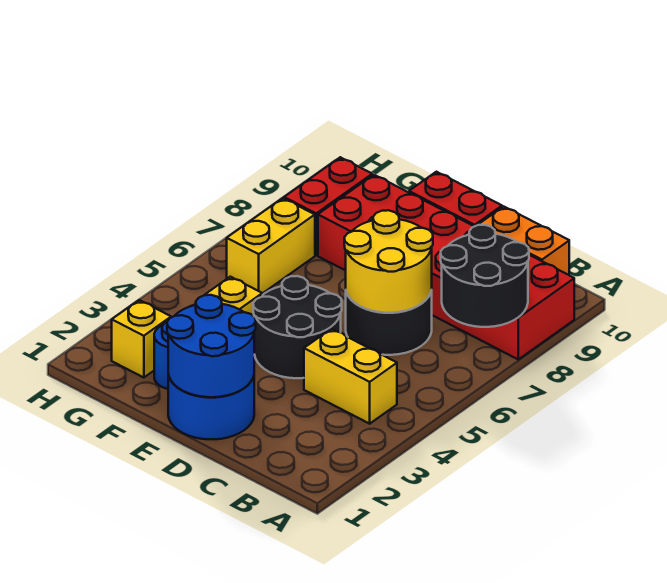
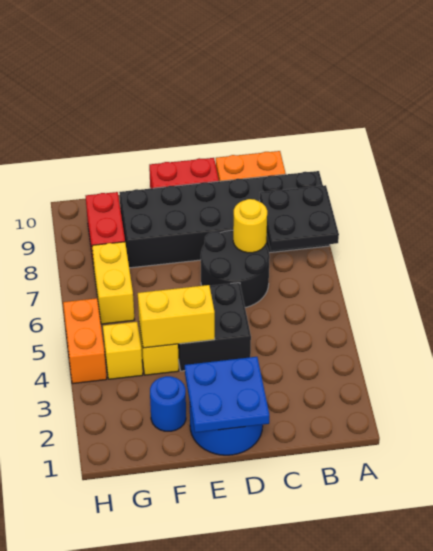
black round brick A7:B8 level 2 -> black plate A7:B8 level 2
red brick A8:F9 level 1 -> black brick A8:F9 level 1
yellow brick B4:C4 level 1 -> yellow brick E4:F4 level 2
yellow round brick C6:D7 level 2 -> yellow round brick C7 level 2
blue round brick D1:E2 level 2 -> blue plate D1:E2 level 2
black round brick D4:E5 level 1 -> black brick D4:E5 level 1
yellow brick G2 level 1 -> yellow brick G4 level 1
none -> orange brick H4:H5 level 1

